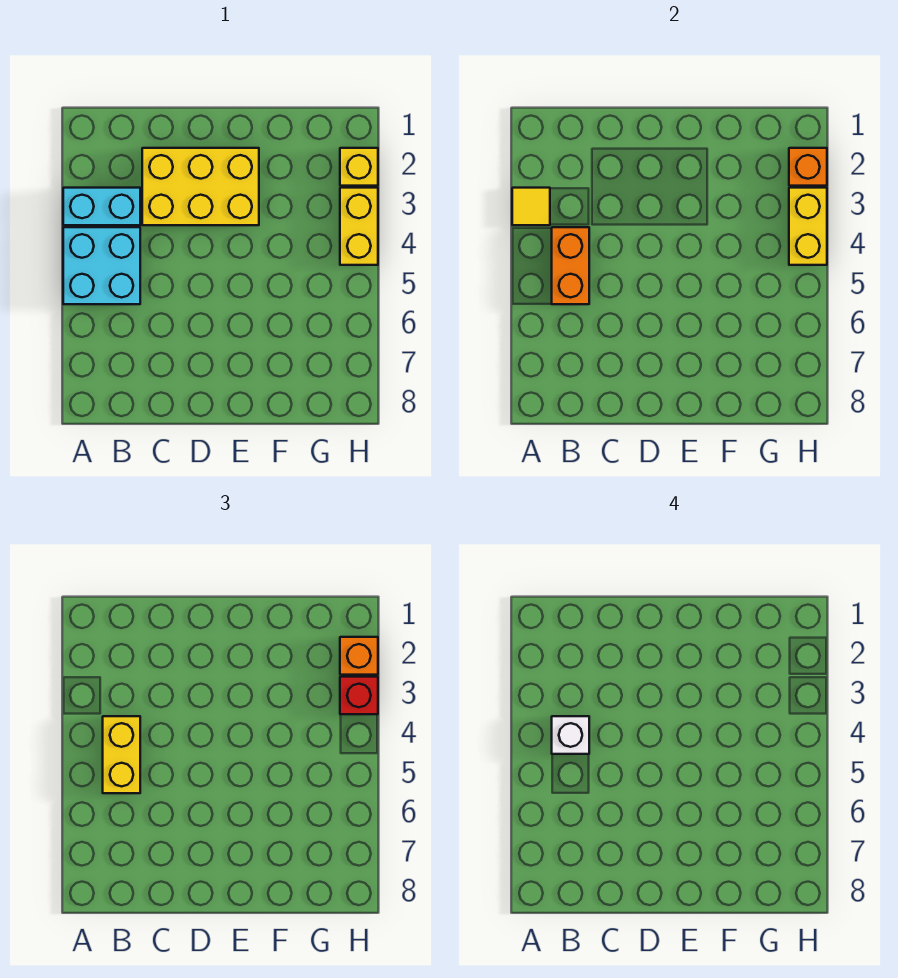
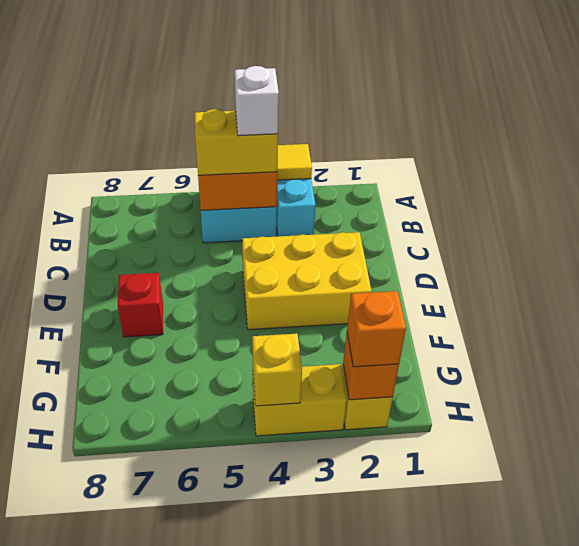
yellow brick C2:E3 level 1 -> yellow brick D2:E4 level 1
yellow brick H3:H4 level 2 -> yellow brick H4 level 2
red brick H3 level 3 -> red brick E7 level 1

